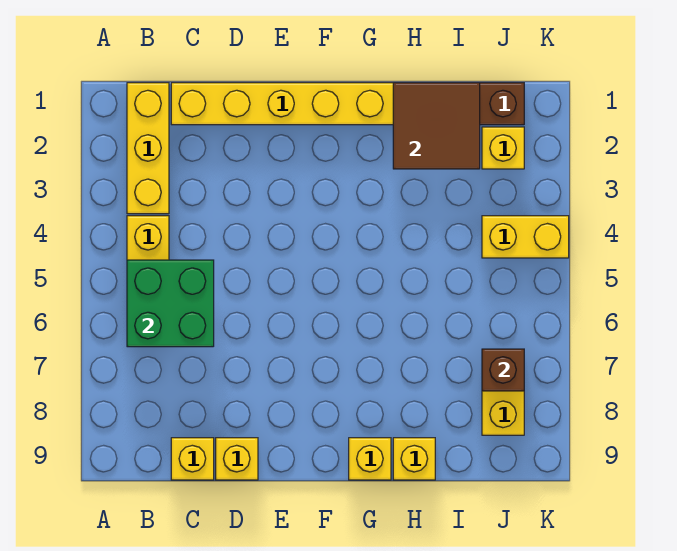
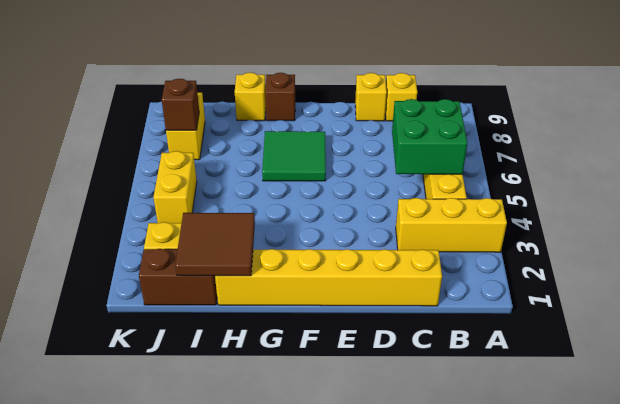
yellow brick B1:B3 level 1 -> yellow brick A3:C3 level 1
none -> green tile F6:G7 level 1
yellow brick G9 level 1 -> brown brick G9 level 1
yellow brick J4:K4 level 1 -> yellow brick J4:J5 level 1

